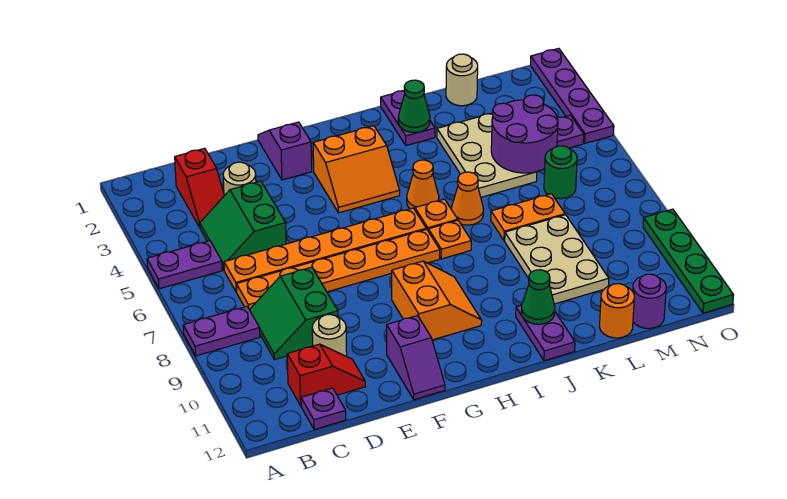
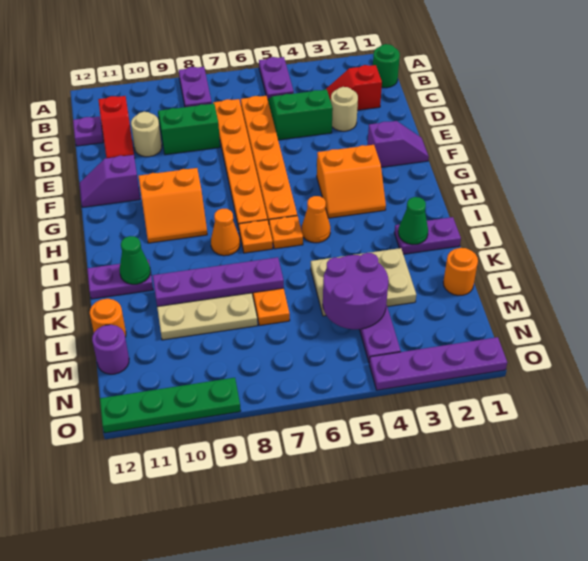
orange slope G3:H4 level 1 top 3 -> orange slope G3:H4 level 1 top G
orange cone J6 level 1 -> orange cone I8 level 1
none -> purple plate K7:K10 level 2
tan round brick L1 level 1 -> orange round brick L1 level 1
green round brick M6 level 1 -> green round brick B1 level 1

